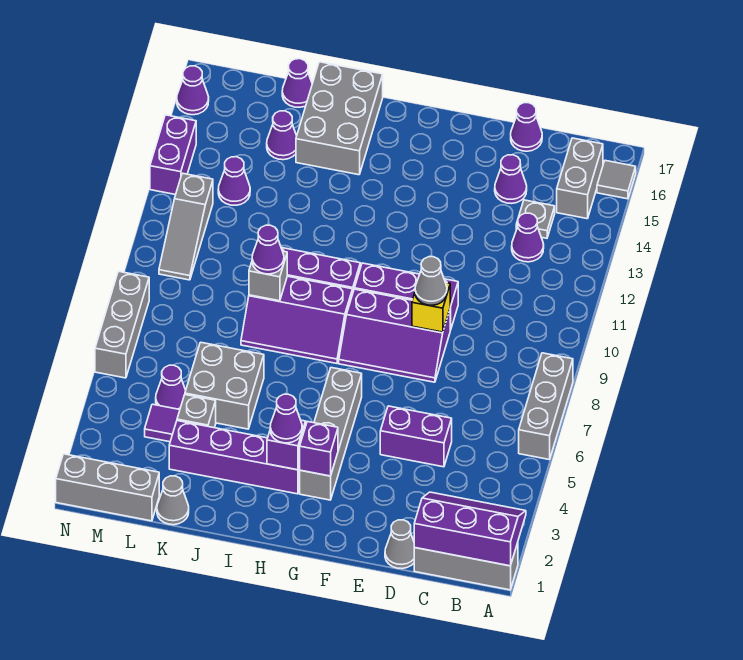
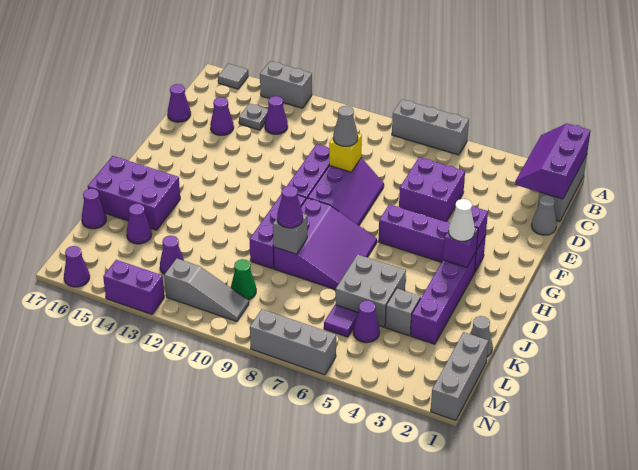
grey brick B15:B16 level 1 -> grey brick A13:A14 level 1
purple brick D5:E5 level 1 -> purple brick D5:E6 level 1
grey brick G3:G6 level 1 -> purple brick G3:G6 level 1
purple cone H3 level 3 -> white cone H3 level 3
purple slope H8:J9 level 1 top 9 -> purple slope H7:J9 level 1 top 9
grey brick I15:J17 level 1 -> purple brick I15:J17 level 1
purple tile L4 level 1 -> purple tile L6 level 1
none -> green cone L10 level 1

